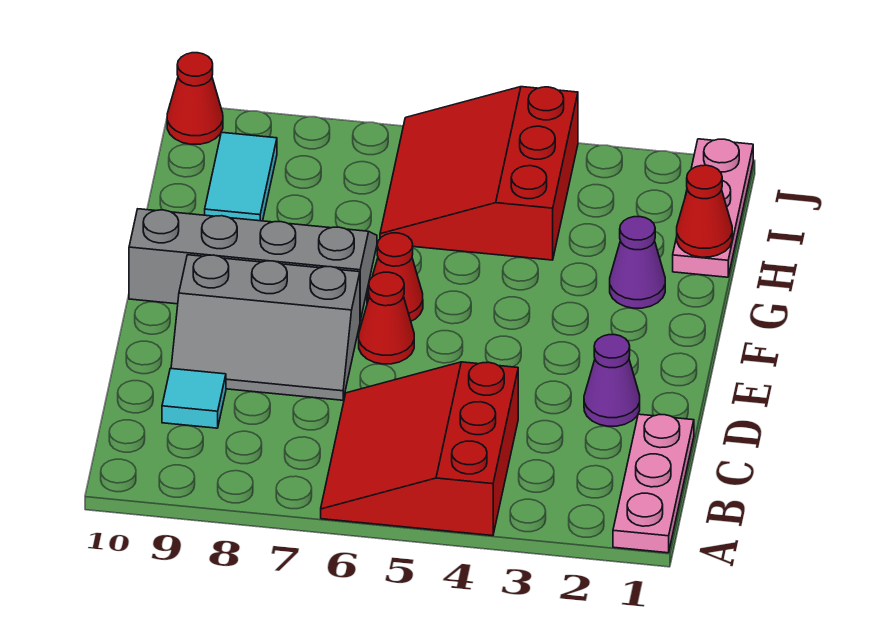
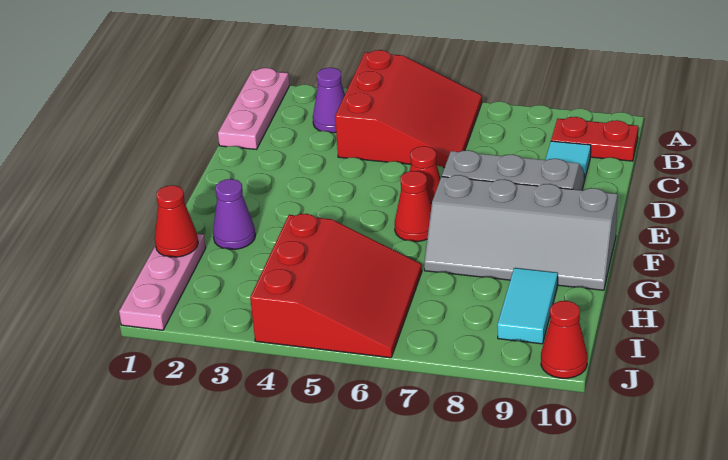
none -> red plate B9:B10 level 1
purple cone D2 level 1 -> purple cone B3 level 1

